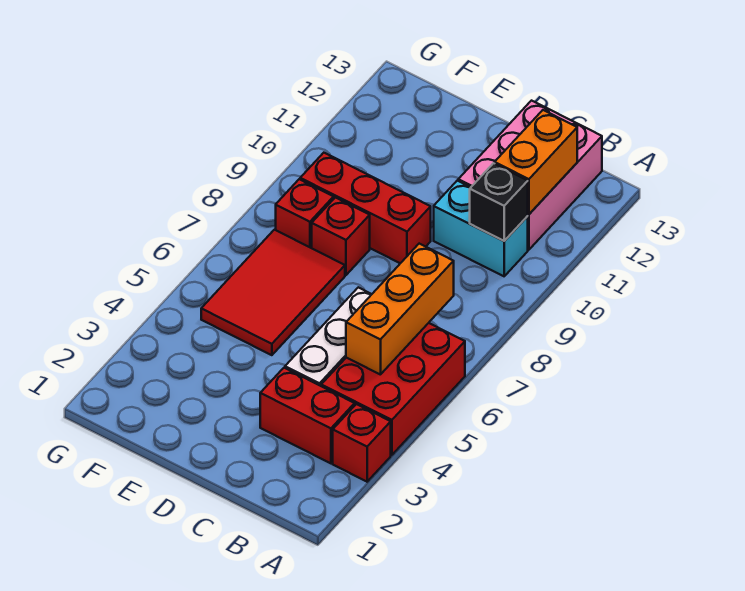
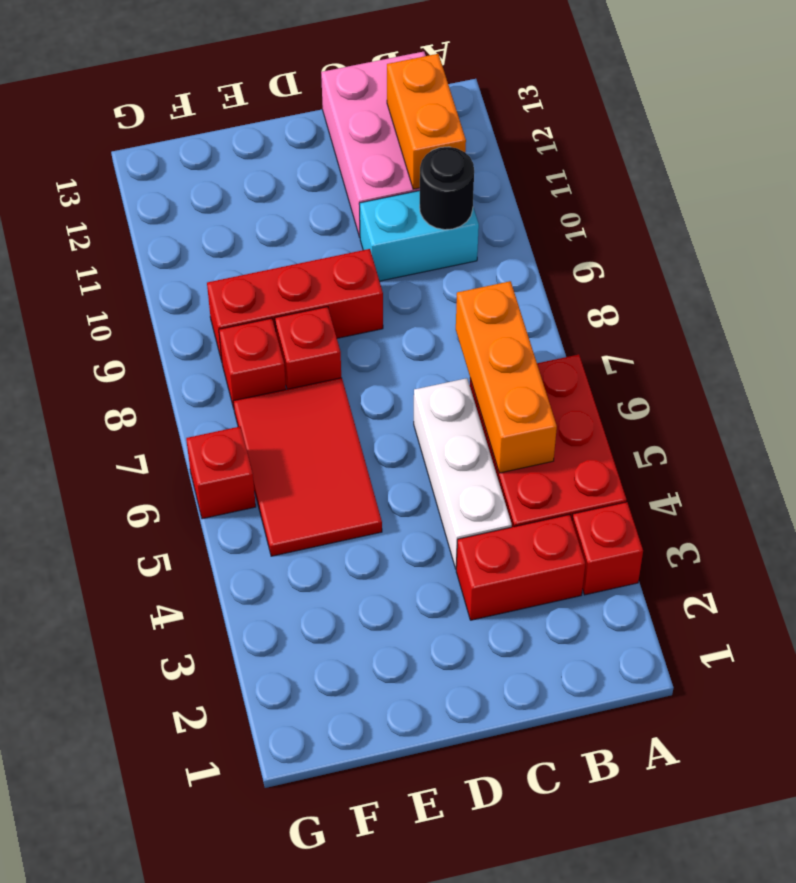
black brick B10 level 2 -> black round brick B10 level 2
none -> red brick G6 level 1

